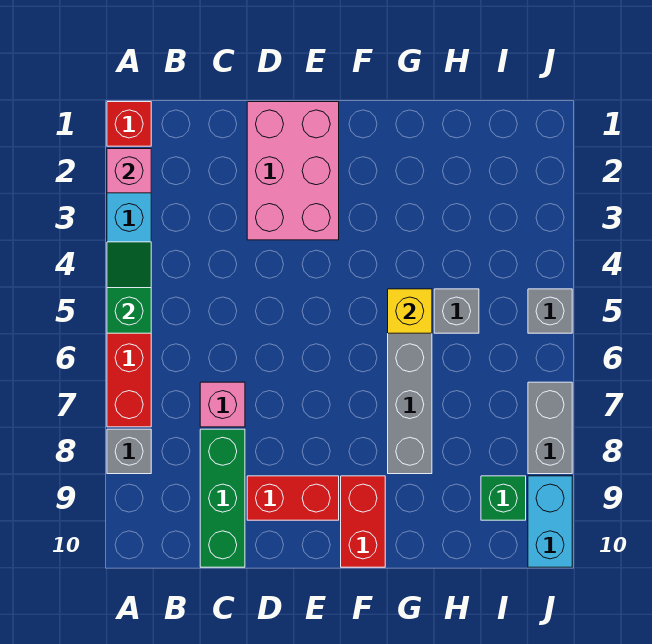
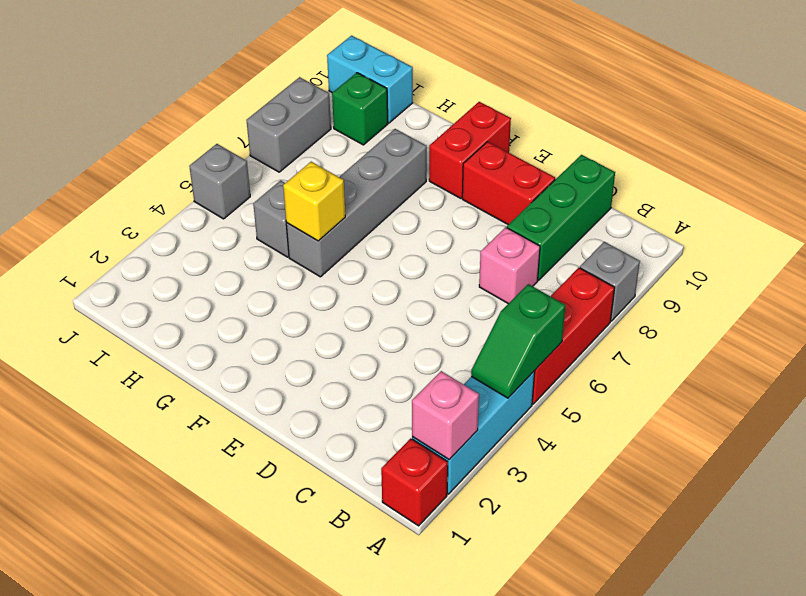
pink brick D1:E3 level 1 -> none
cyan brick J9:J10 level 1 -> cyan brick I10:J10 level 1

